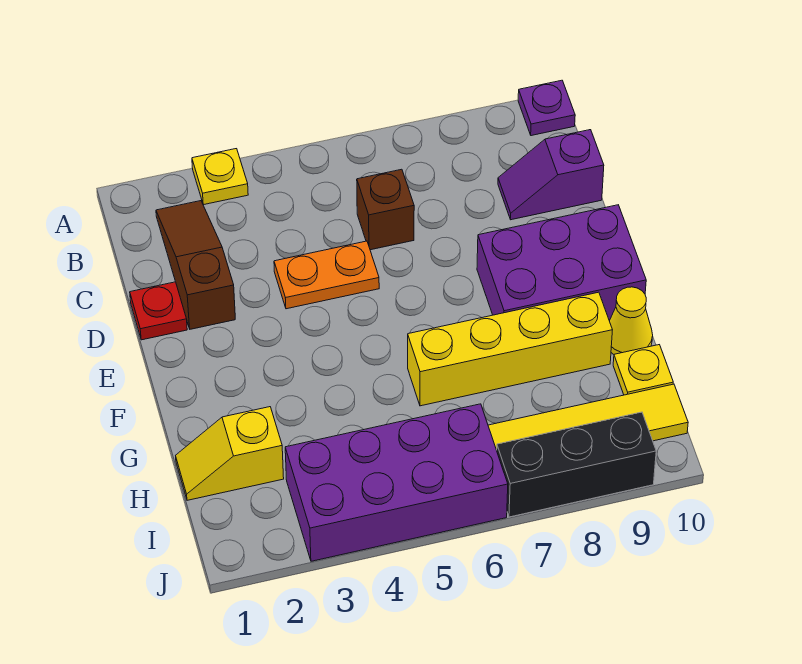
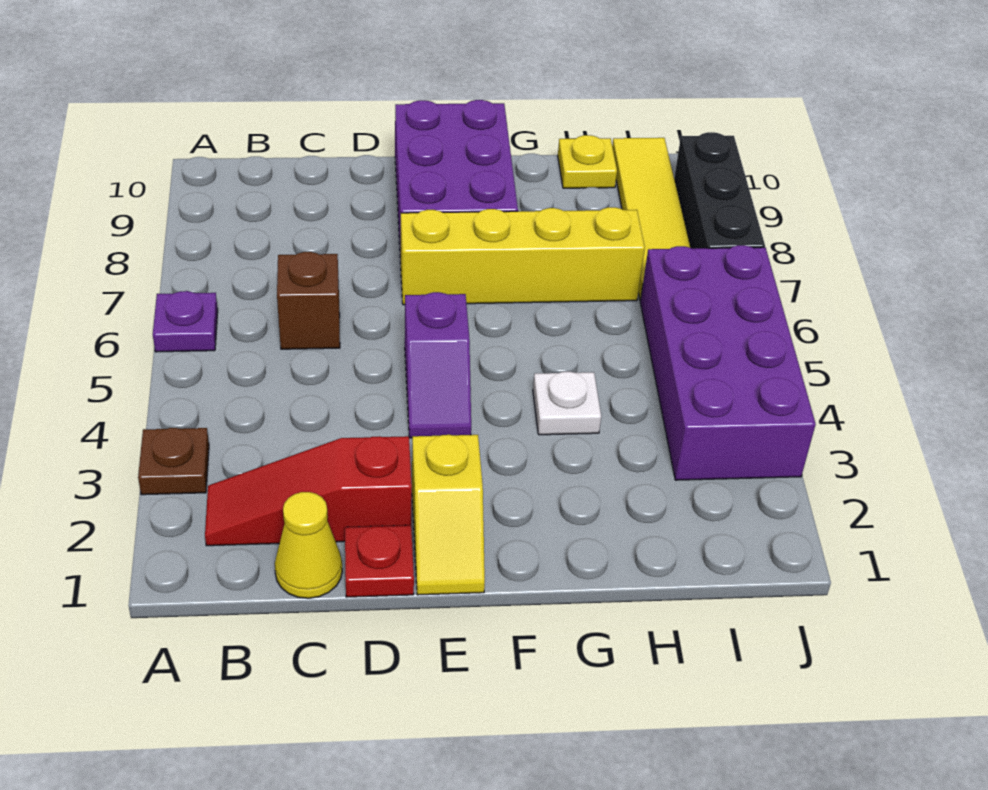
yellow plate A3 level 1 -> brown plate A3 level 1
purple plate A10 level 1 -> purple plate A6 level 1
brown slope B2:D2 level 1 top D -> red slope B2:D2 level 1 top D
purple slope C9:C10 level 1 top 10 -> purple slope E4:E5 level 1 top 5
orange plate D4:D5 level 1 -> none
none -> white plate G4 level 1
yellow brick G6:G9 level 1 -> yellow brick E7:H7 level 1
yellow cone G10 level 1 -> yellow cone C1 level 1
yellow slope H1:H2 level 1 top 2 -> yellow slope E1:E2 level 1 top 2

